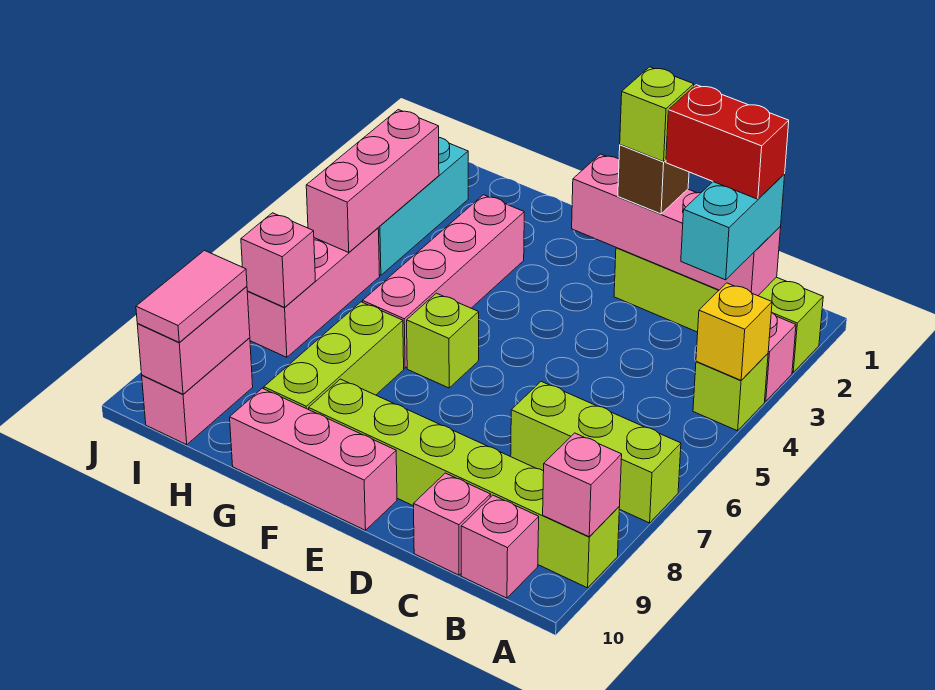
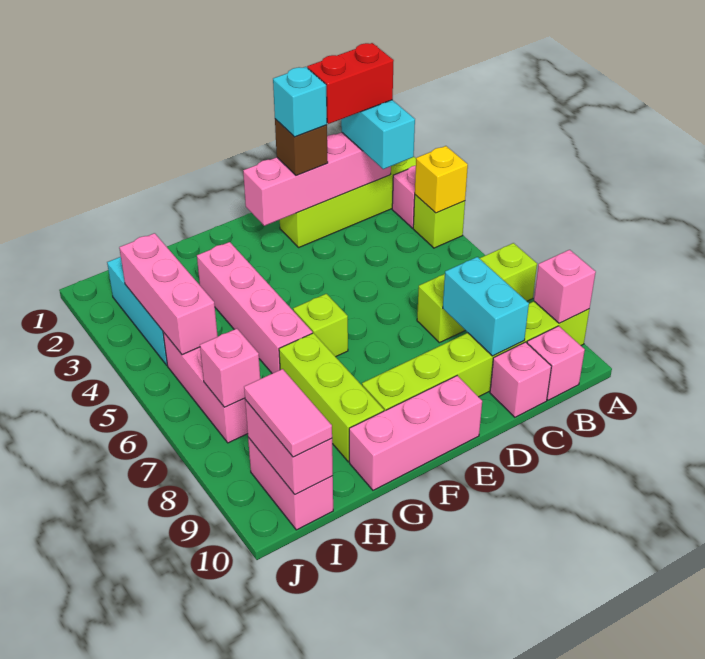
none -> cyan brick C8:C9 level 2
lime brick D2 level 4 -> cyan brick D2 level 4

